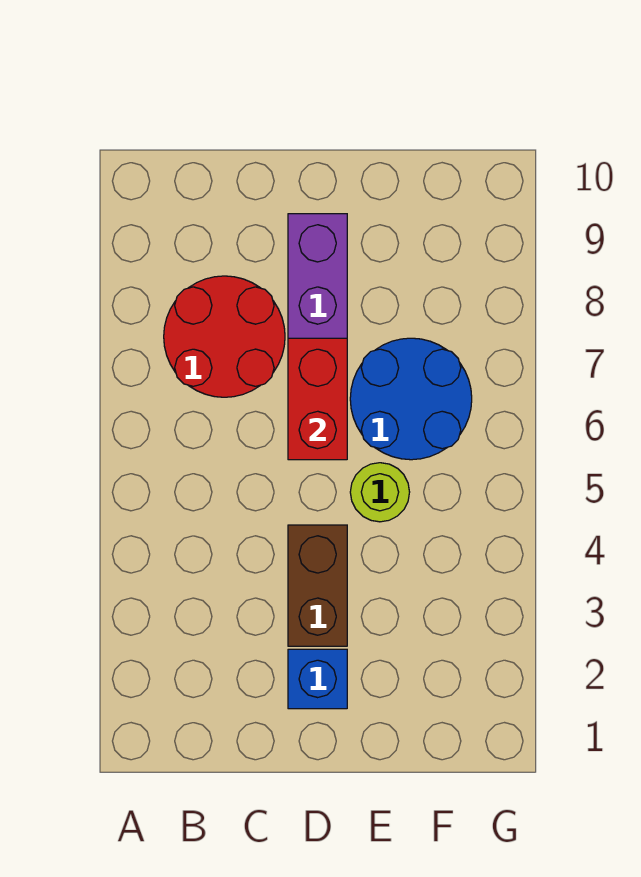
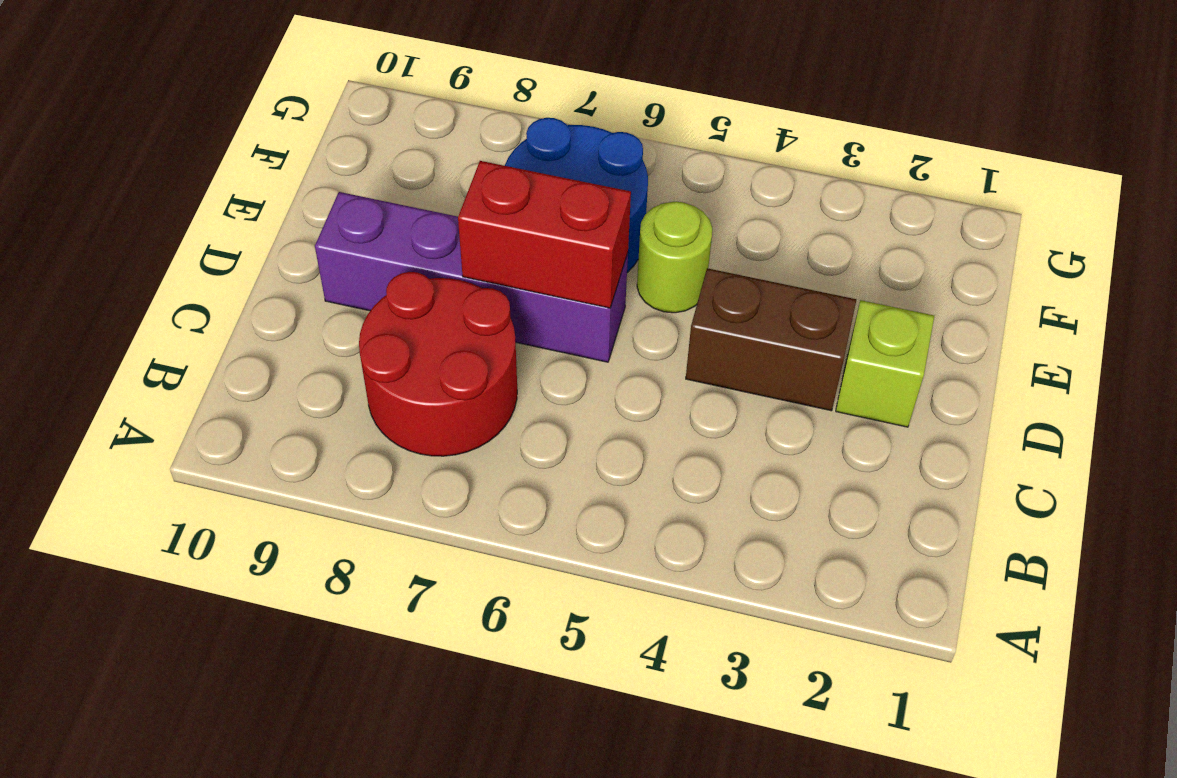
blue brick D2 level 1 -> lime brick D2 level 1

